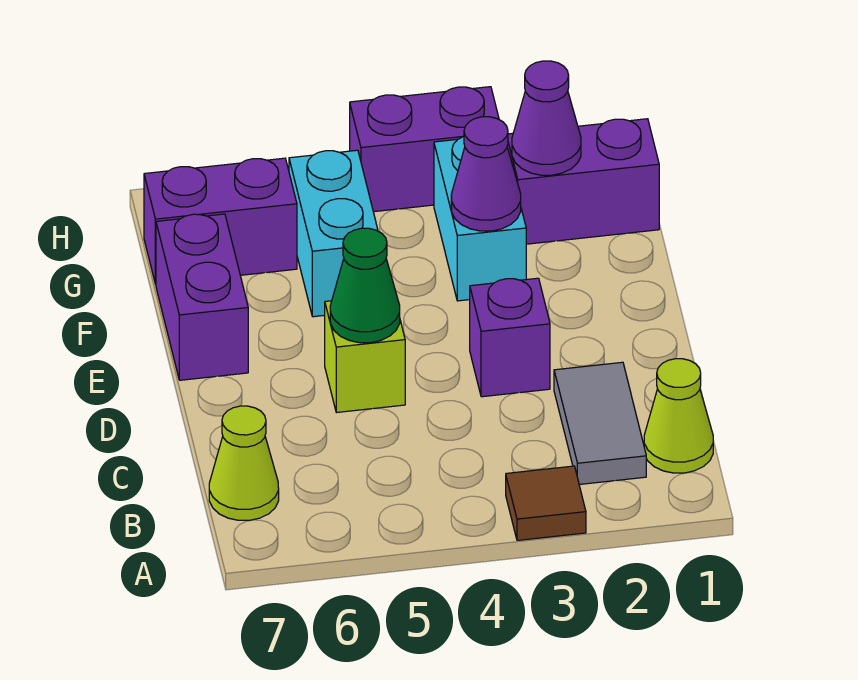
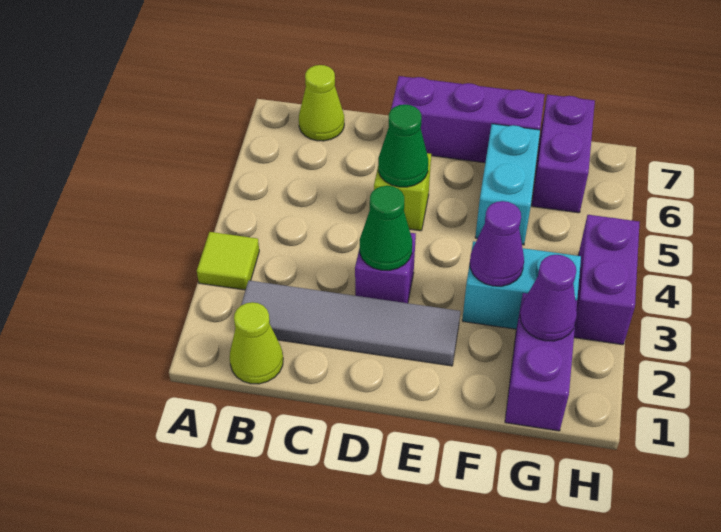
brown tile A3 level 1 -> lime tile A3 level 1
grey tile B2:C2 level 1 -> grey tile B2:E2 level 1
none -> green cone D3 level 2
purple brick E7:F7 level 1 -> purple brick D7:F7 level 1
cyan brick F5:G5 level 1 -> cyan brick F5:F6 level 1

